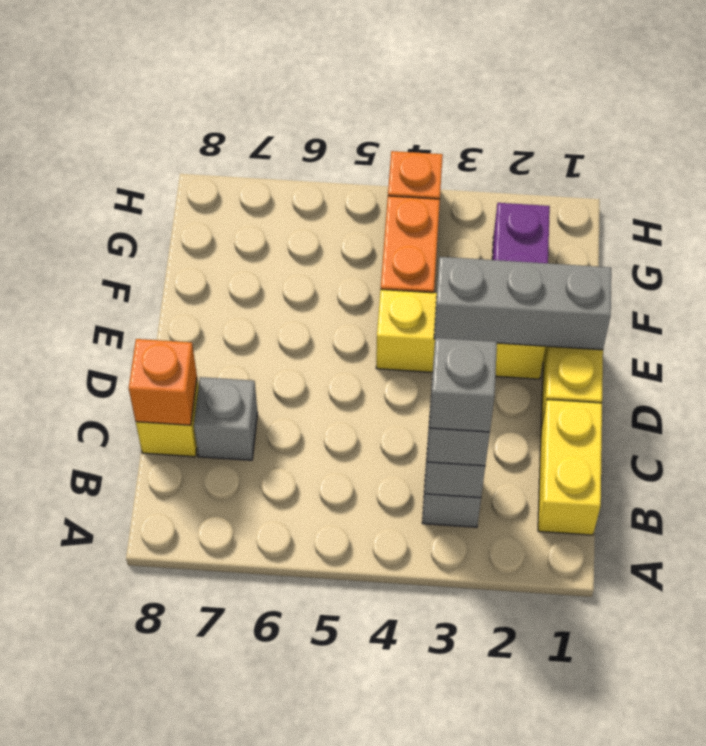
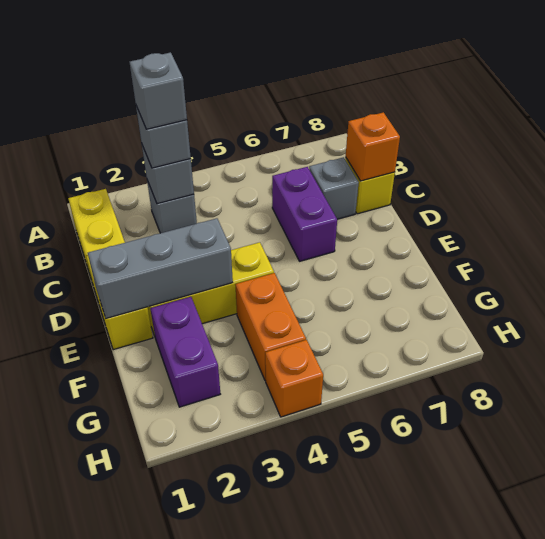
none -> purple brick C6:D6 level 1

